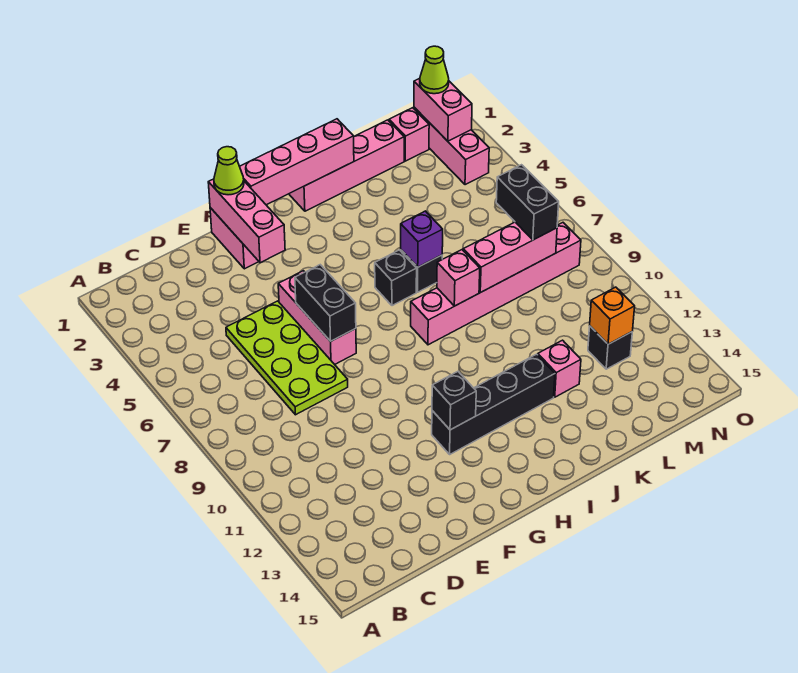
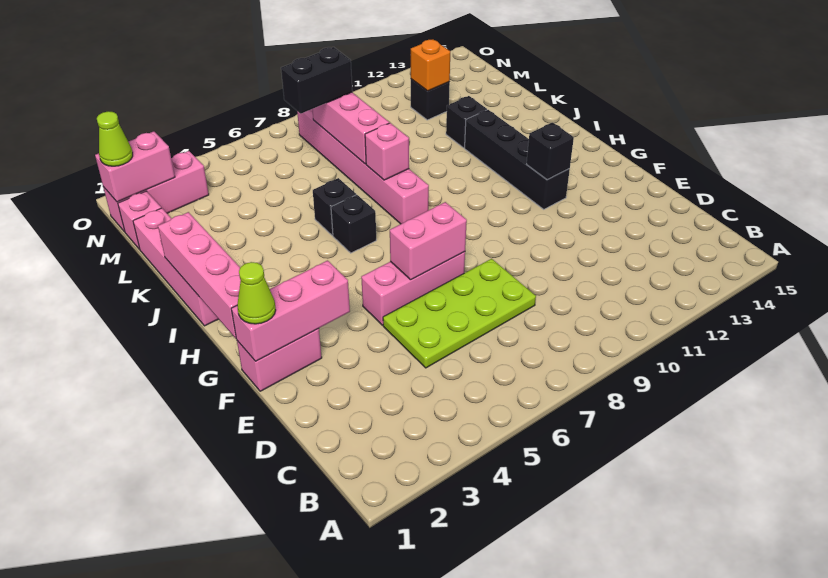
black brick F6:F7 level 2 -> pink brick F6:F7 level 2
purple brick J6 level 2 -> none
pink brick K12 level 1 -> black brick K12 level 1

